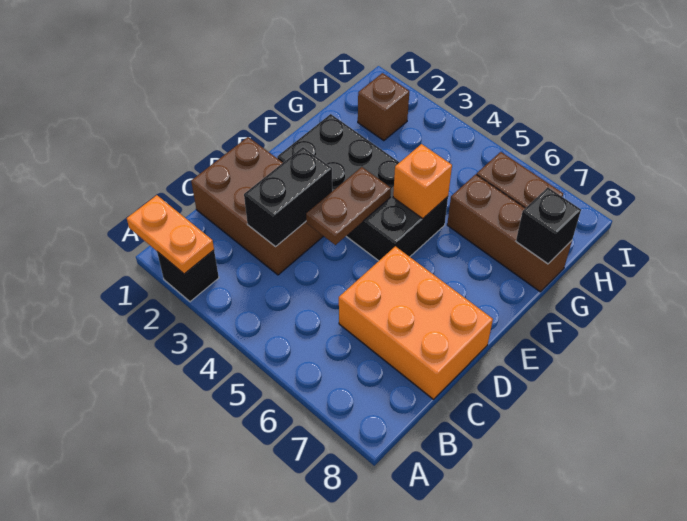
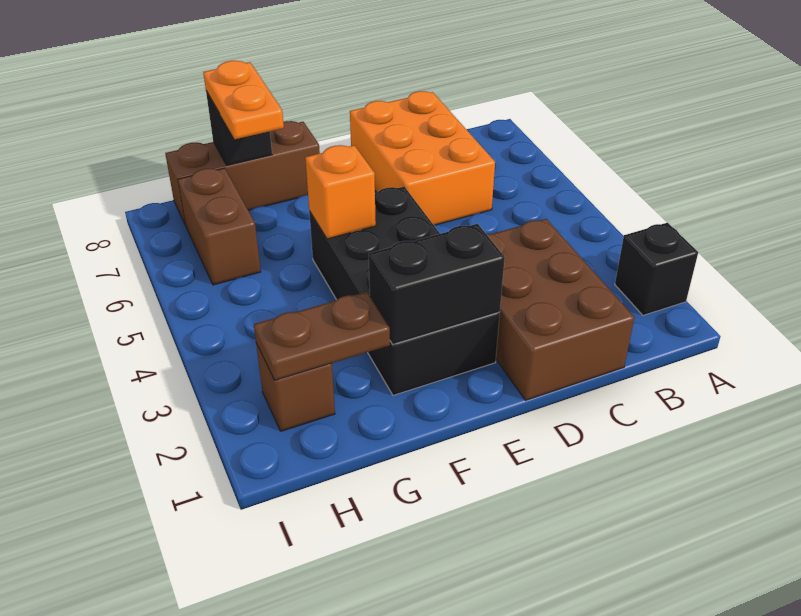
orange plate A1:A2 level 2 -> orange plate G7:G8 level 3
black brick C3:D3 level 2 -> black brick E2:F2 level 2
brown plate D4:E4 level 2 -> brown plate G2:H2 level 2
brown brick G6:G8 level 1 -> brown brick F8:H8 level 1

